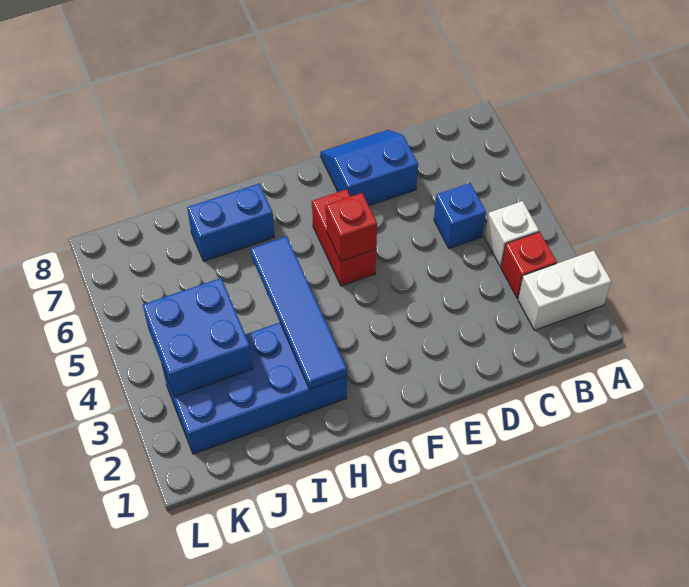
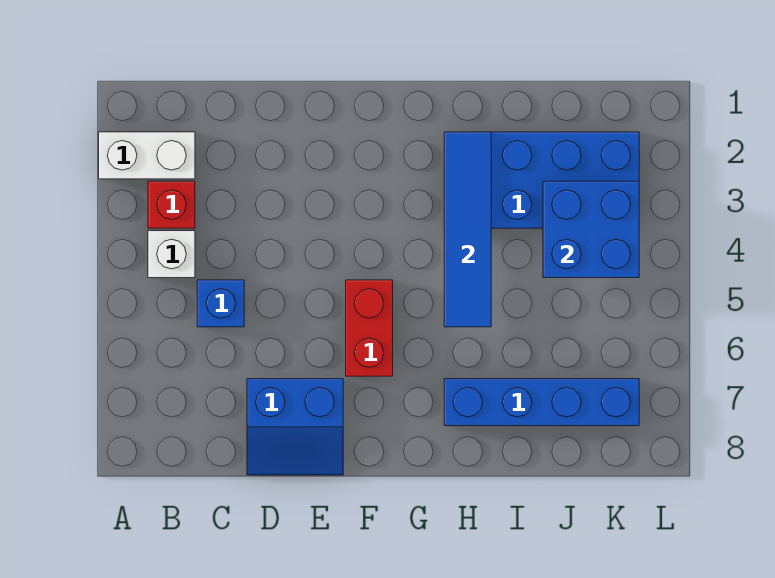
red brick F5 level 2 -> none
blue brick H7:I7 level 1 -> blue brick H7:K7 level 1

